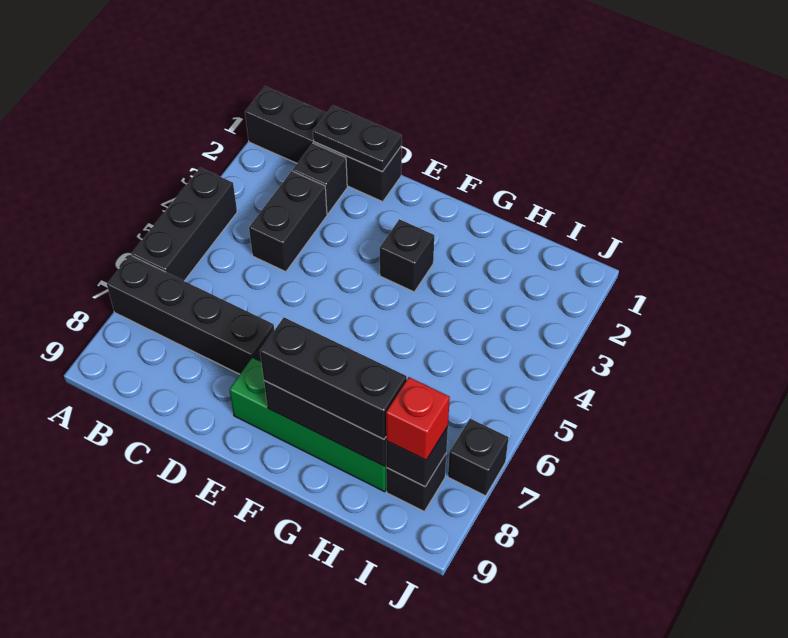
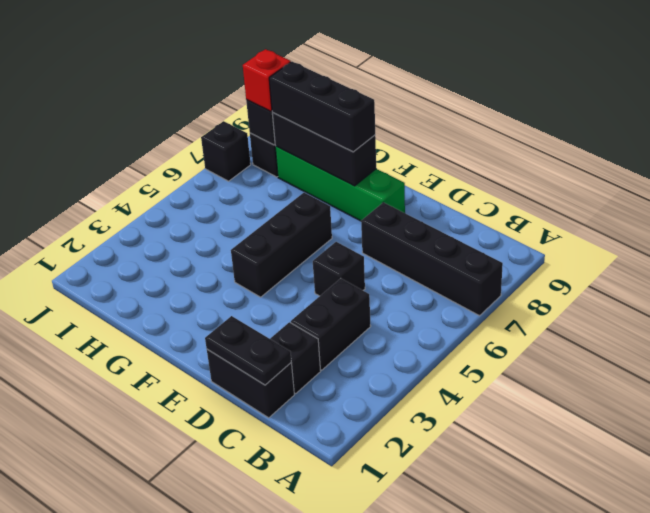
black brick A1:D1 level 1 -> black brick C1:D1 level 1
black brick A4:A6 level 1 -> black brick F4:F6 level 1
black brick F3 level 1 -> black brick D5 level 1

